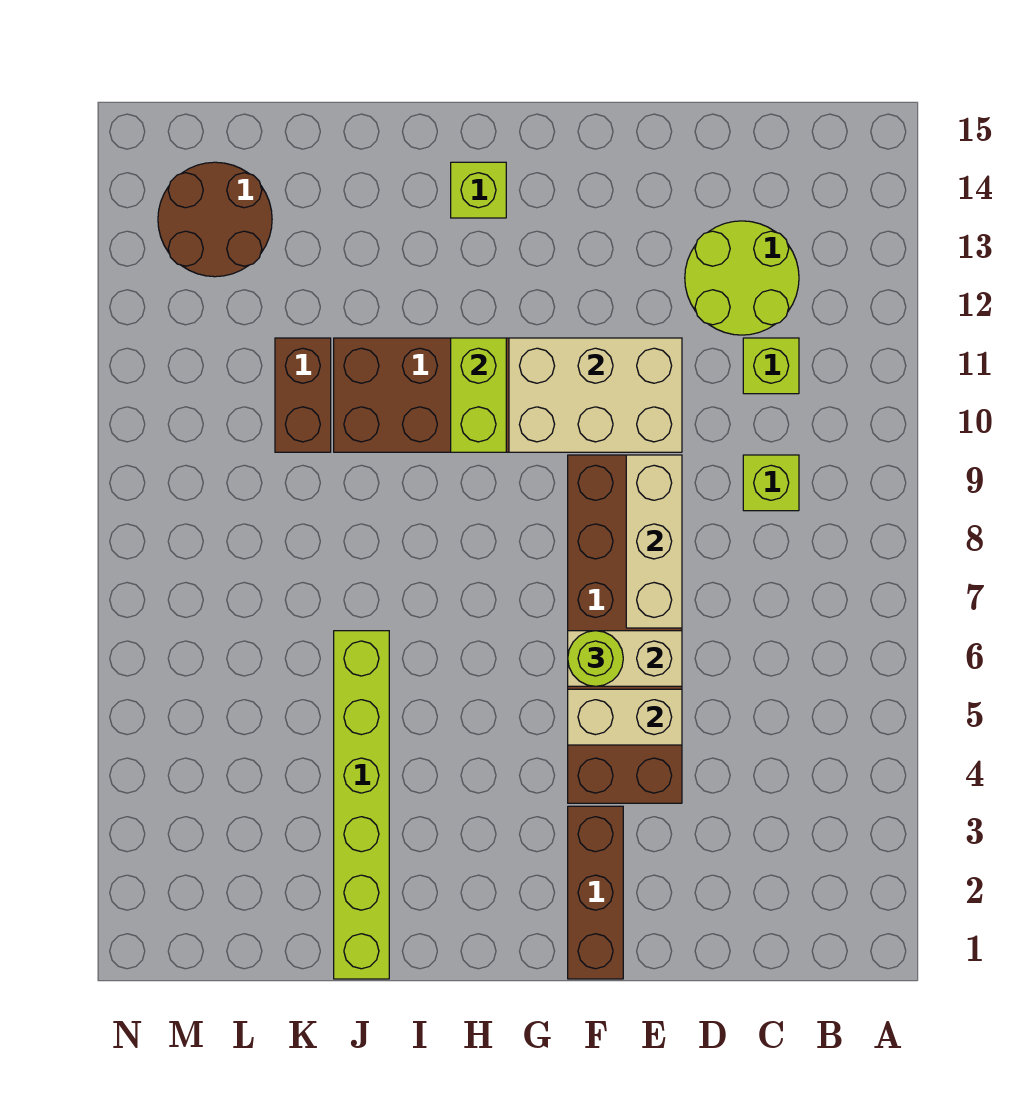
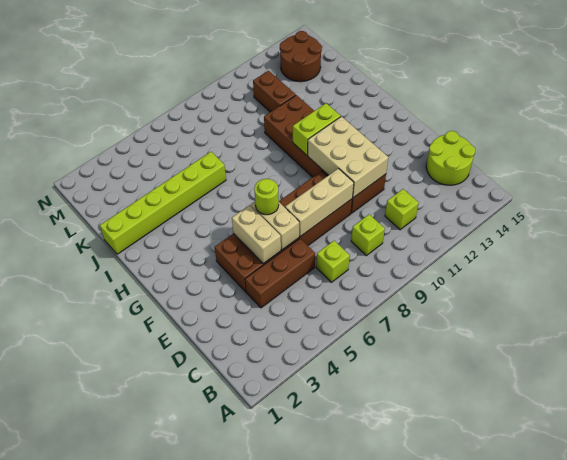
lime round brick C12:D13 level 1 -> lime round brick C14:D15 level 1
brown brick F1:F3 level 1 -> brown brick D4:D6 level 1
lime brick H14 level 1 -> lime brick C7 level 1
brown brick K10:K11 level 1 -> brown brick K11:L11 level 1

